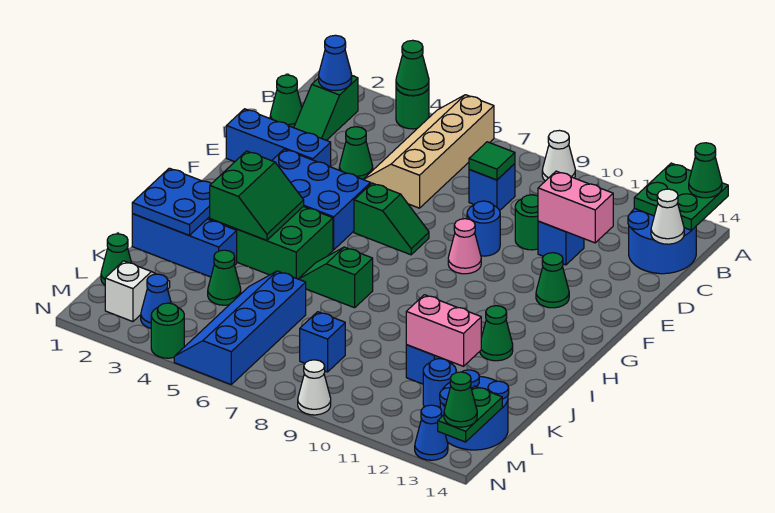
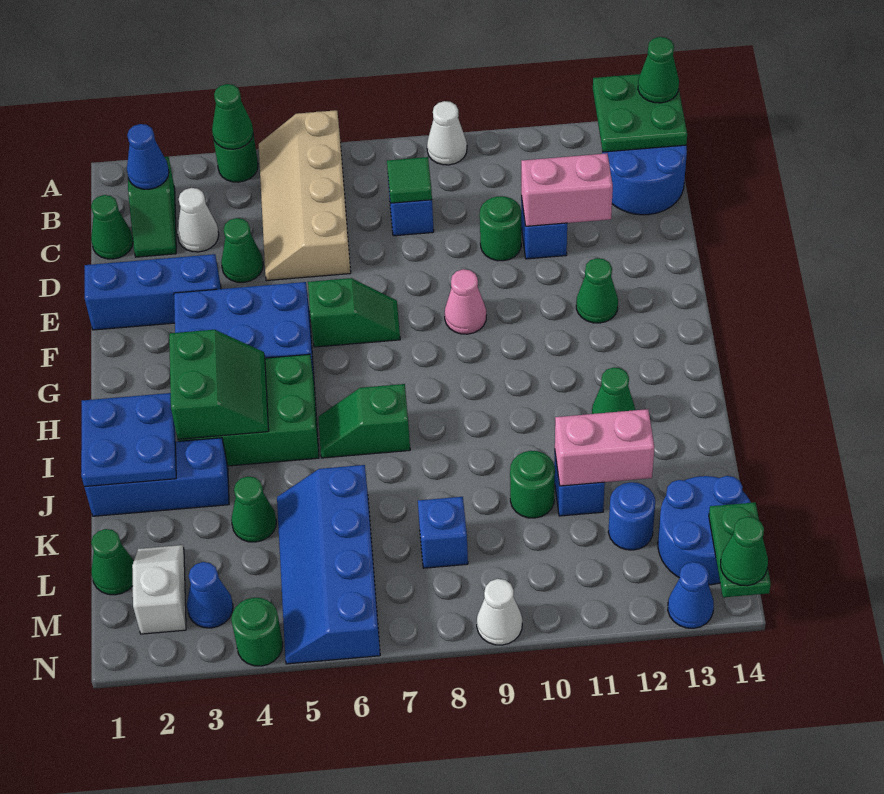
white cone C14 level 2 -> white cone C3 level 1
blue round brick E9 level 1 -> none
none -> green round brick K10 level 1

